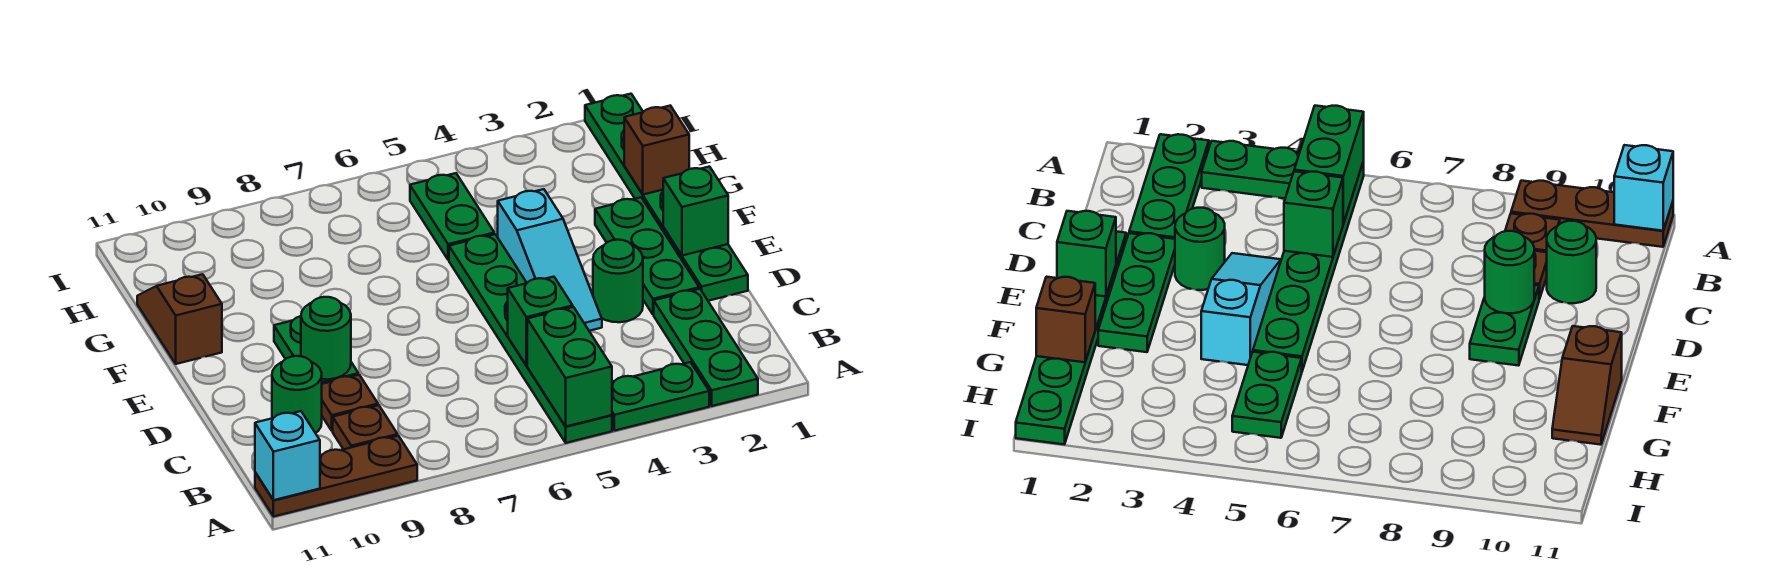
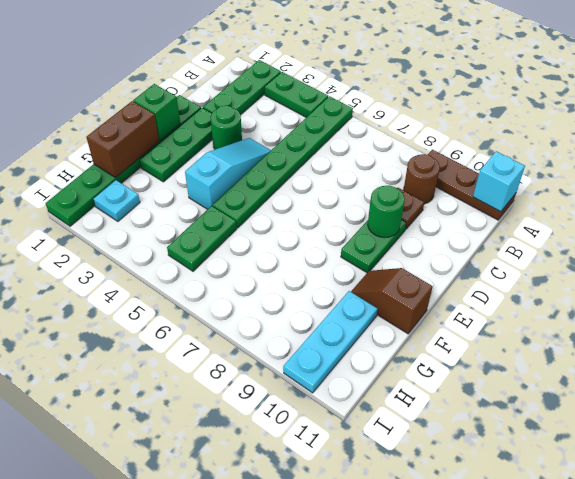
green brick A5:B5 level 2 -> none
brown plate B9 level 1 -> brown round brick B9 level 1
green brick C5 level 2 -> none
green round brick C10 level 1 -> none
brown slope F11:G11 level 1 top F -> brown slope F10:F11 level 1 top 11
brown brick G1 level 2 -> brown brick F1:G1 level 2
none -> cyan plate G10:I10 level 1
none -> cyan plate H2 level 1

